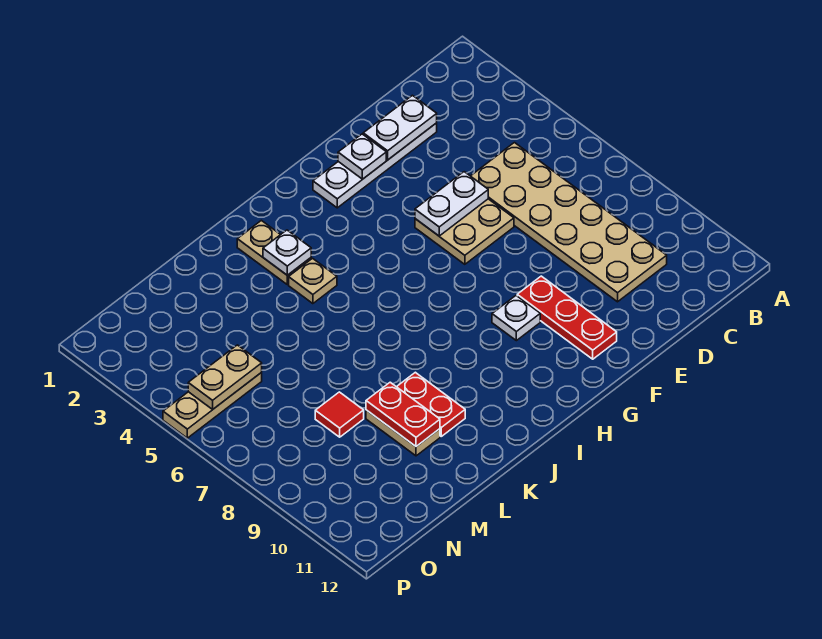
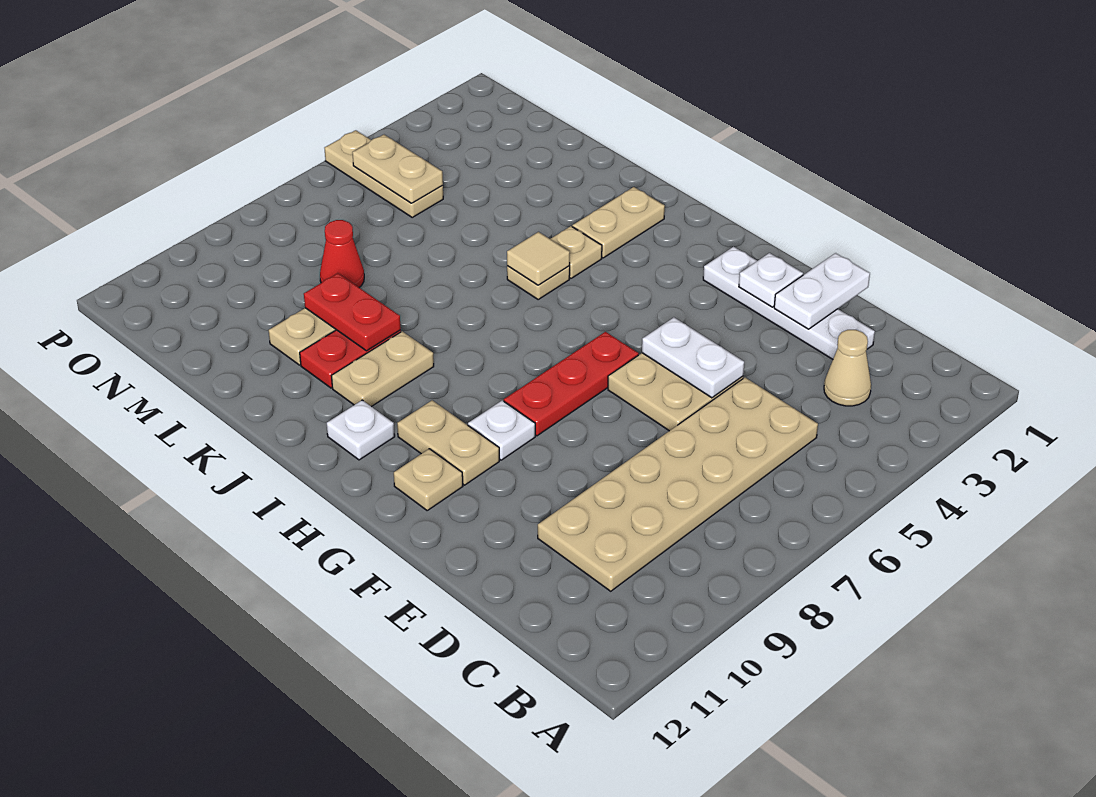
none -> tan cone C3 level 1
white plate D2:E2 level 2 -> white plate E1:E2 level 2
red plate F9:F11 level 1 -> red plate G6:G8 level 1
none -> tan plate G10:H10 level 1
none -> tan plate G11 level 1
white plate J3 level 2 -> white plate I11 level 1
none -> tan plate J5 level 1
none -> tan tile J5 level 2
none -> tan plate J9:J10 level 1
red plate L9:L10 level 2 -> red plate K9:L9 level 2
red tile M8 level 1 -> red cone M8 level 1

